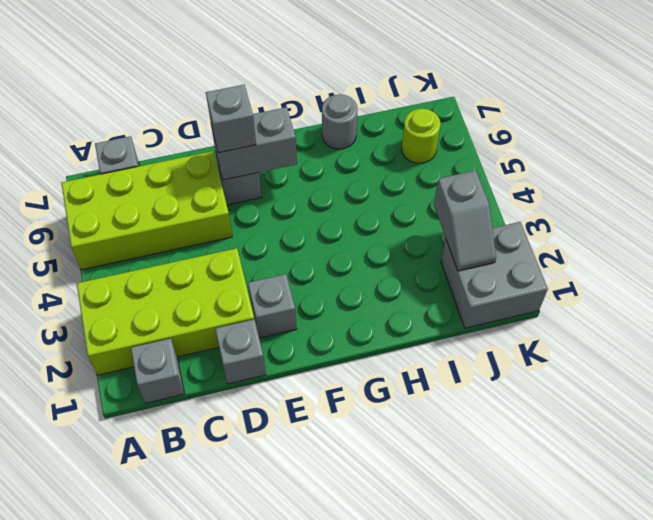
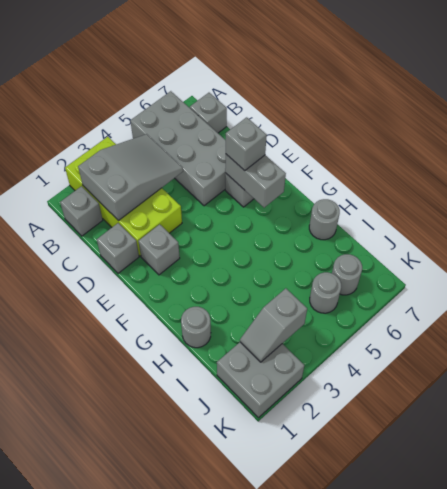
lime brick A5:D6 level 1 -> grey brick A5:D6 level 1
none -> grey slope B2:C4 level 2 top 2
none -> grey round brick H1 level 1
none -> grey round brick J5 level 1
lime round brick J6 level 1 -> grey round brick J6 level 1

